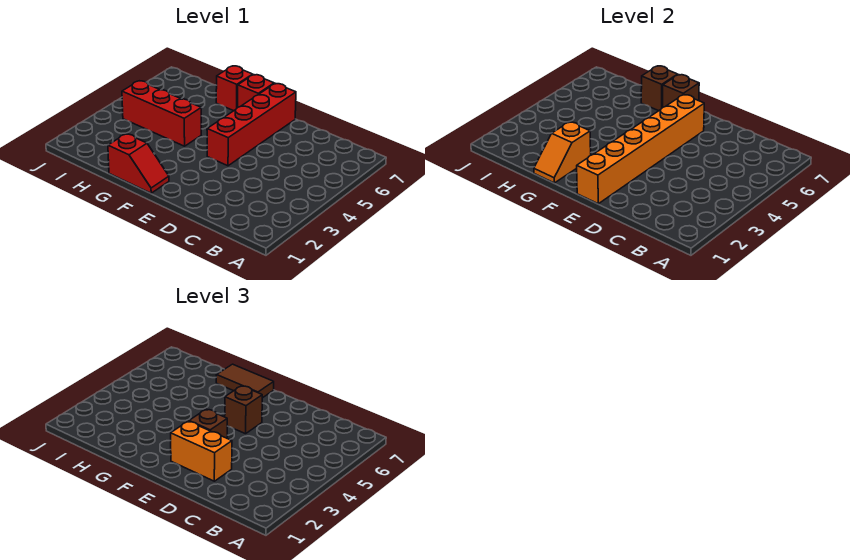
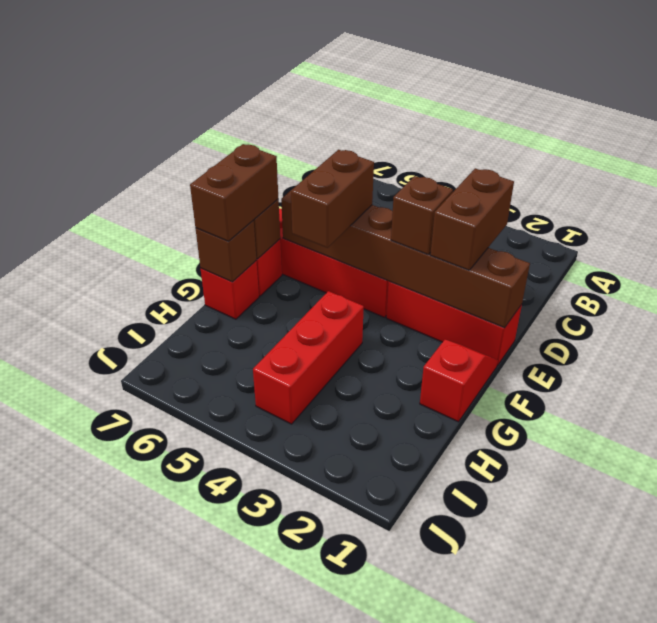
orange brick D2:E2 level 3 -> brown brick D2:E2 level 3
none -> red brick E1:E3 level 1
orange brick E1:E6 level 2 -> brown brick E1:E6 level 2
brown brick E5 level 3 -> brown brick E5:F5 level 3
brown tile F7:G7 level 3 -> brown brick F7:G7 level 3
orange slope G1:G2 level 2 top 2 -> none

